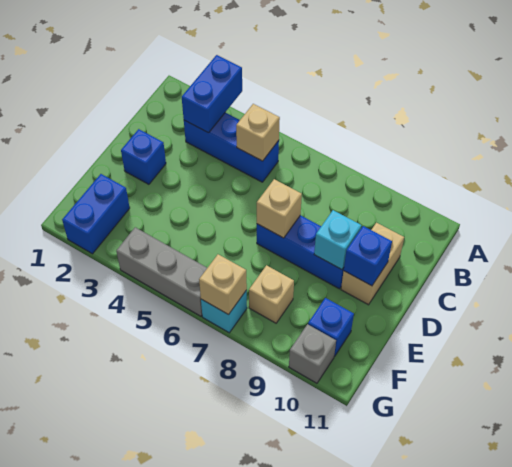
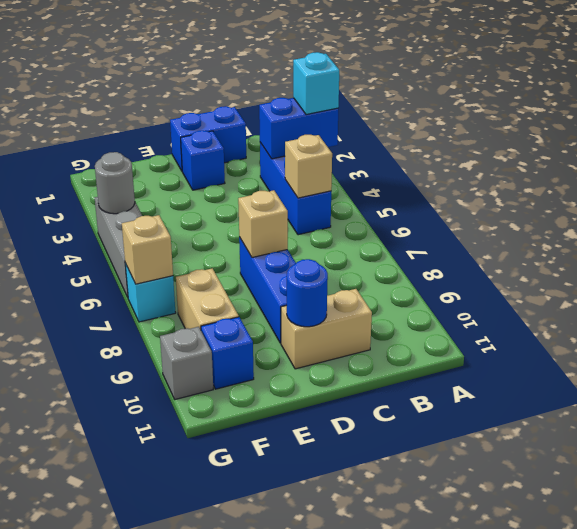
cyan brick D9 level 2 -> cyan brick A3 level 3
blue brick D10 level 2 -> blue round brick D10 level 2
blue brick F2:G2 level 1 -> blue brick C1:D1 level 1
tan brick F8 level 1 -> tan brick F8:F9 level 1
none -> grey round brick G4 level 2

